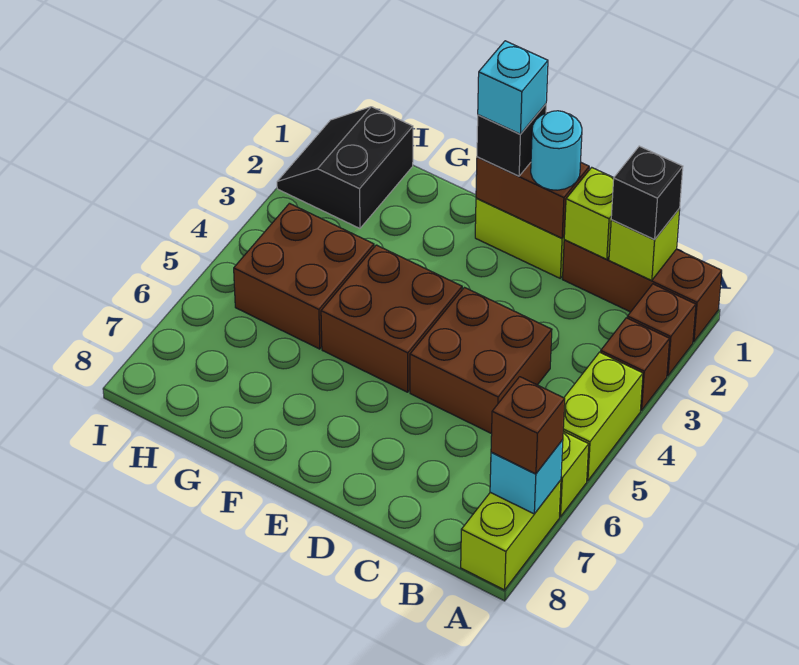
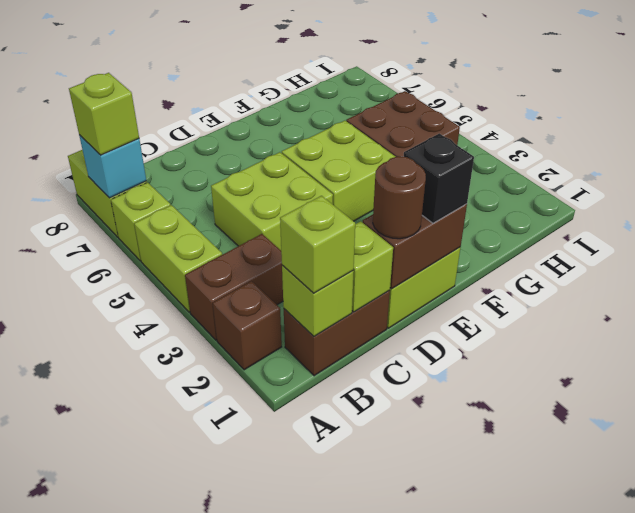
brown brick A1:C1 level 1 -> brown brick B1:C1 level 1
brown brick A3 level 1 -> brown brick A3:B3 level 1
brown brick A7 level 3 -> lime brick A7 level 3
black brick B1 level 3 -> lime brick B1 level 3
brown brick C4:D5 level 1 -> lime brick C4:D5 level 1
cyan round brick D1 level 3 -> brown round brick D1 level 3
cyan brick E1 level 4 -> none
brown brick E4:F5 level 1 -> lime brick E4:F5 level 1
black slope H1:I2 level 1 top H -> none

